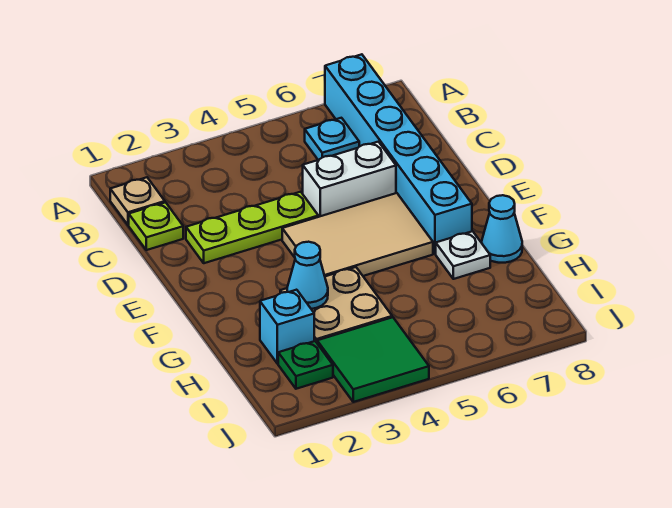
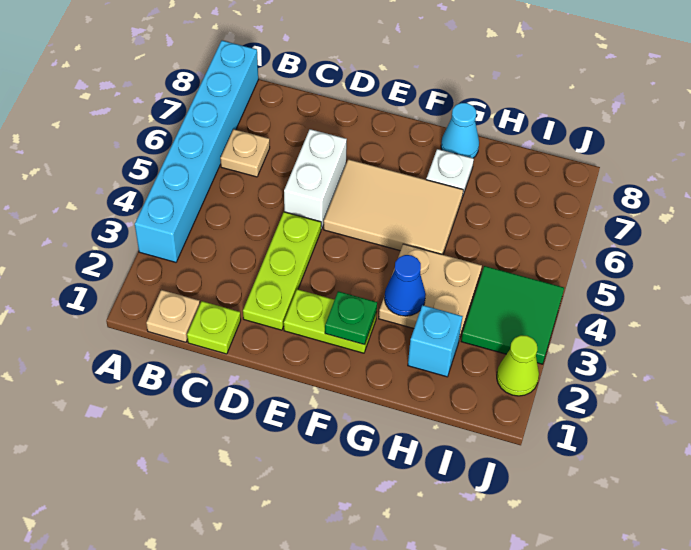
cyan brick A7:F7 level 1 -> cyan brick A3:A8 level 1
cyan plate B6 level 1 -> tan plate B6 level 1
none -> lime plate E2:F2 level 1
tan tile E4:F6 level 1 -> tan tile E5:G6 level 1
cyan cone G3 level 2 -> blue cone G3 level 2
green plate I2 level 1 -> green plate F2 level 2
none -> lime cone J2 level 1

